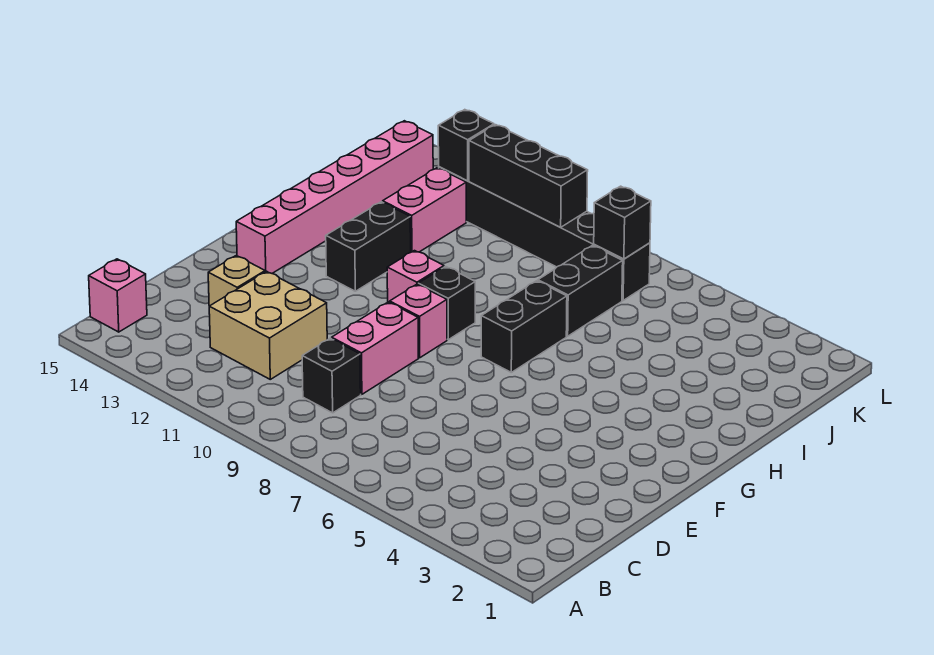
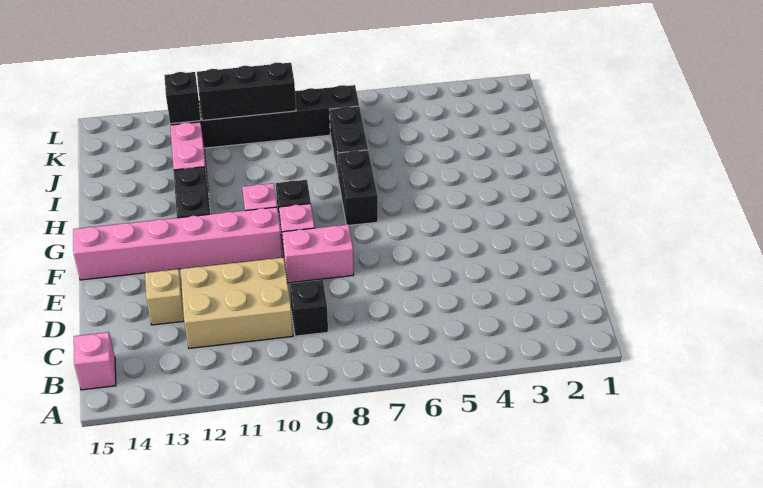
tan brick C11:D12 level 1 -> tan brick C10:D12 level 1
pink brick D9:E9 level 1 -> pink brick E8:E9 level 1
pink brick F14:K14 level 1 -> pink brick F10:F15 level 1
black brick K7 level 2 -> none

